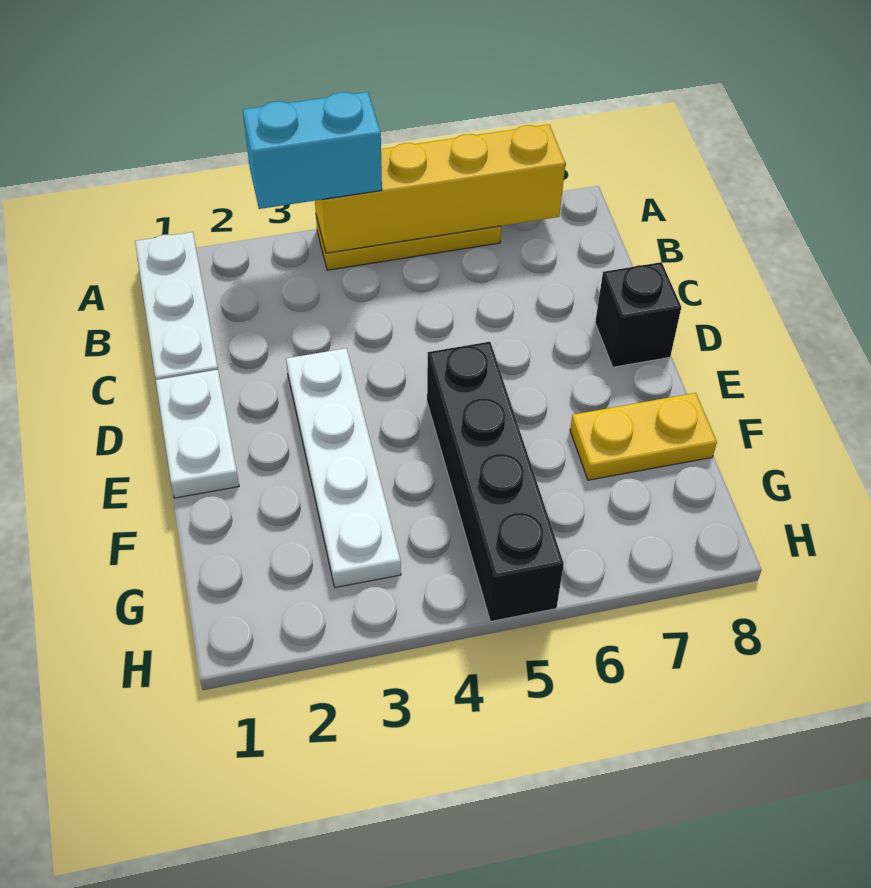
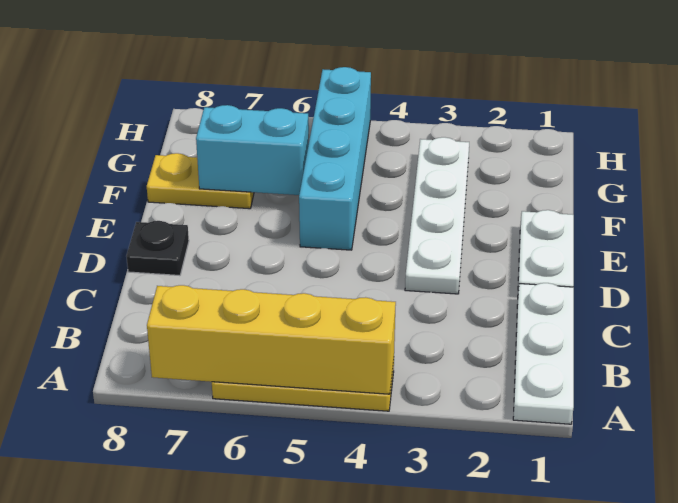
cyan brick A3:A4 level 3 -> cyan brick F6:F7 level 2
black brick D8 level 1 -> black plate D8 level 1
black brick E5:H5 level 1 -> cyan brick E5:H5 level 1

